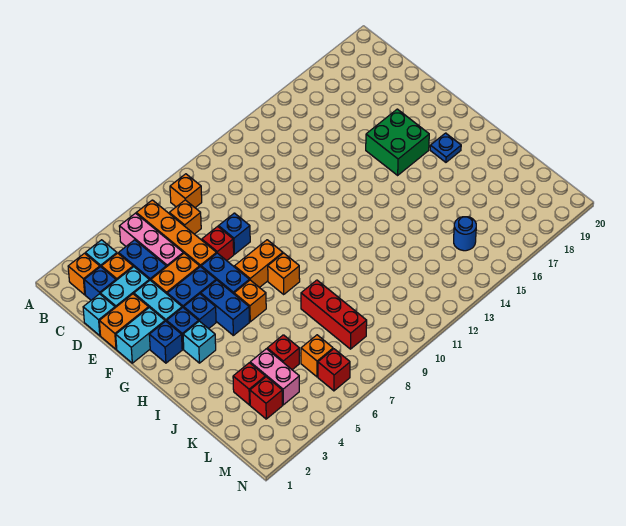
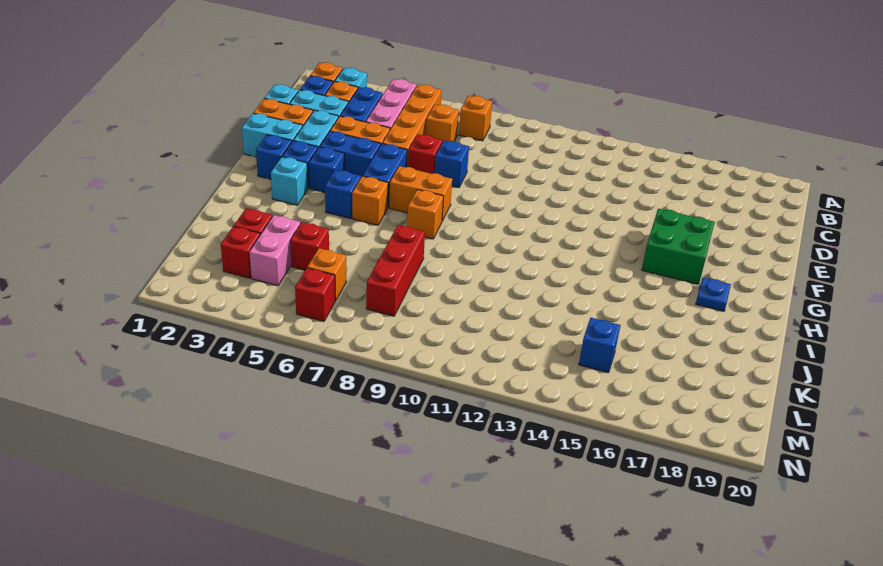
blue brick G5:H5 level 1 -> blue brick H5 level 1
blue round brick L15 level 1 -> blue brick L15 level 1

